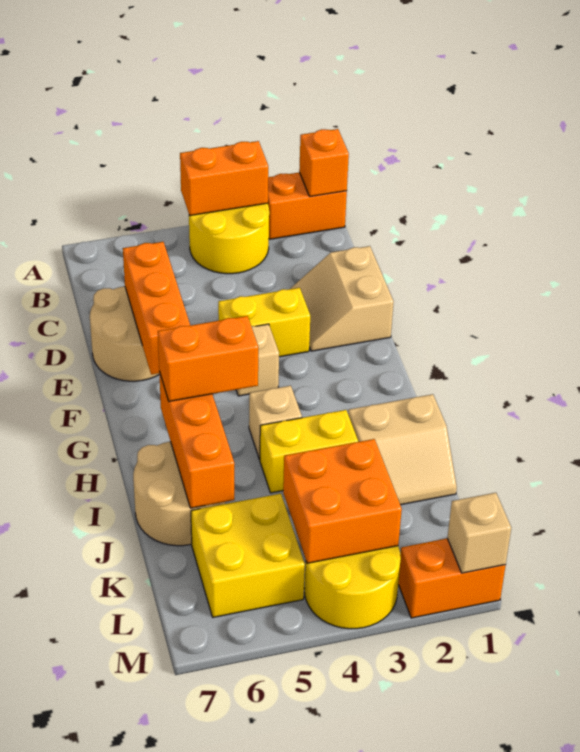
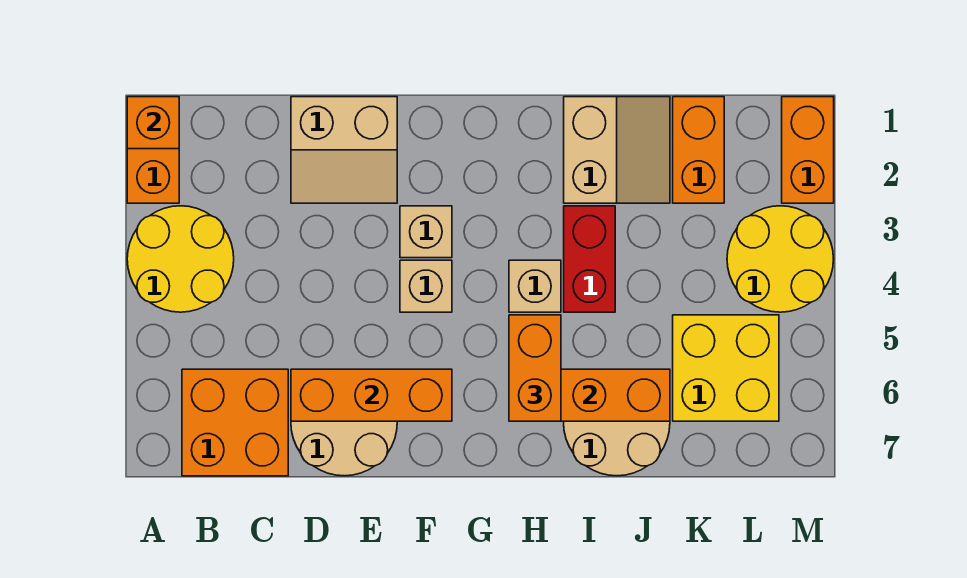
orange brick A3:A4 level 2 -> orange brick K1:K2 level 1
yellow brick E3:E4 level 1 -> none
yellow brick I3:I4 level 1 -> red brick I3:I4 level 1
orange brick K3:L4 level 2 -> orange brick B6:C7 level 1
tan brick M1 level 2 -> tan brick F3 level 1

